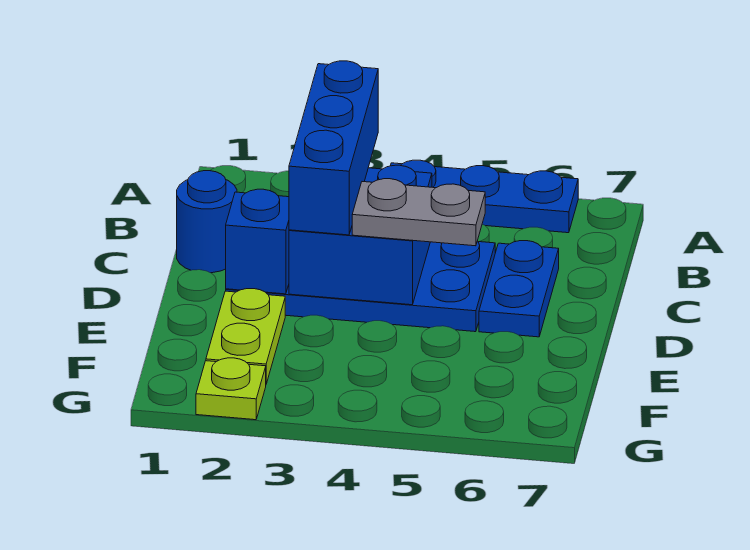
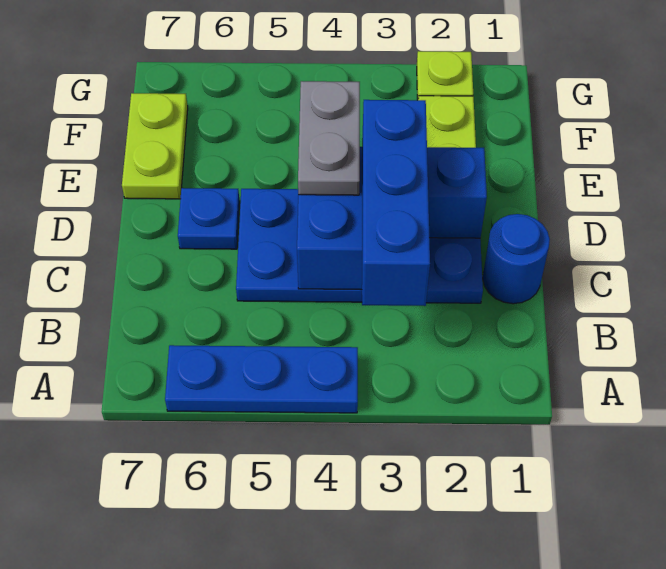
blue plate C6:D6 level 1 -> blue plate D6 level 1
grey plate D4:D5 level 3 -> grey plate D4:E4 level 3
none -> lime plate E7:F7 level 1

